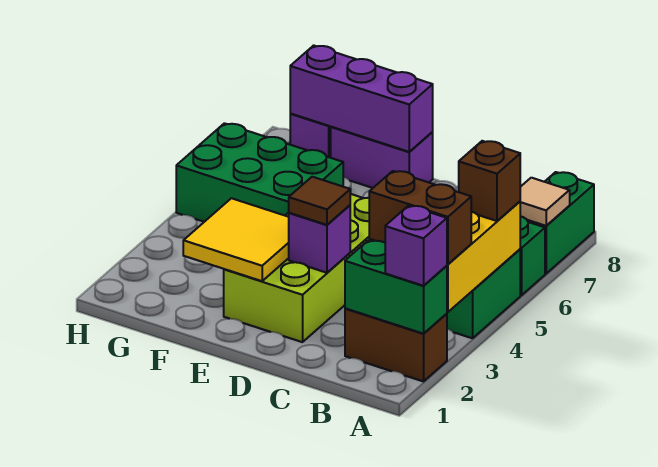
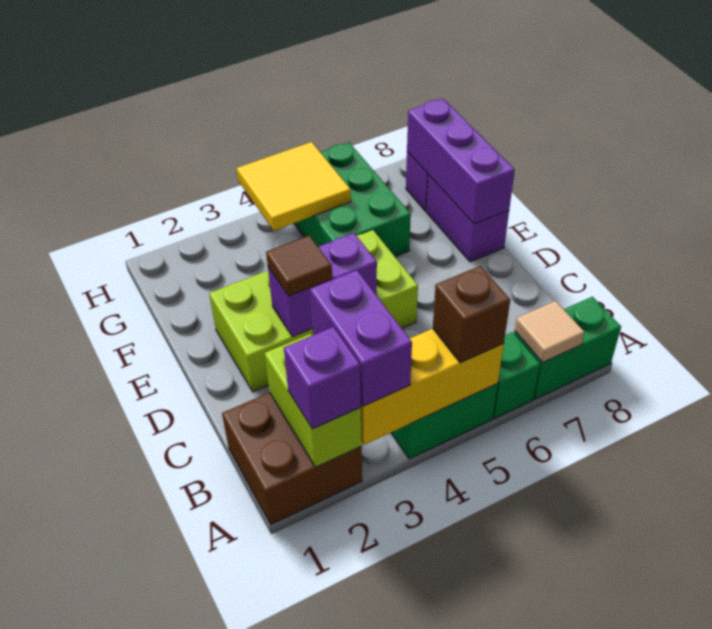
brown brick A2:B2 level 1 -> brown brick A1:B2 level 1
green brick A2:B2 level 2 -> lime brick A2:B2 level 2
brown brick A3:B3 level 3 -> purple brick A3:B3 level 3
purple brick D3 level 2 -> purple brick D3:D4 level 2
yellow tile E2:F3 level 2 -> yellow tile G4:H5 level 2

